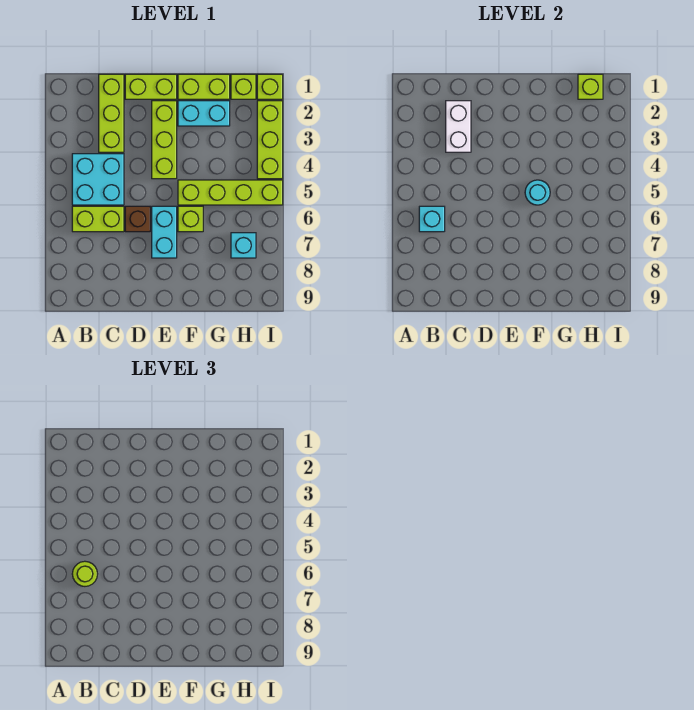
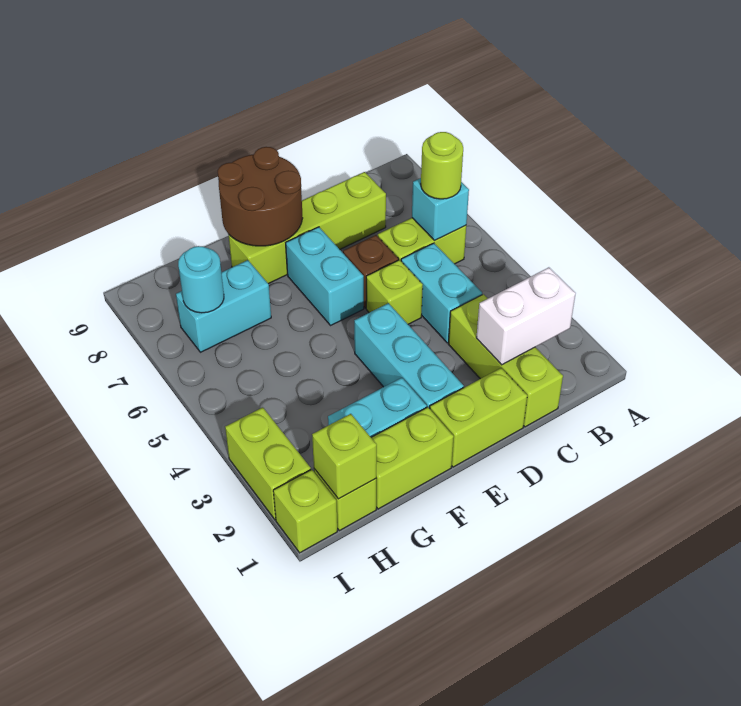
cyan brick B4:C5 level 1 -> cyan brick C4:C5 level 1
white brick C2:C3 level 2 -> white brick B2:C2 level 2
lime brick E2:E4 level 1 -> cyan brick E2:E4 level 1
none -> brown round brick E8:F9 level 2
lime brick F5:I5 level 1 -> lime brick C8:F8 level 1
cyan round brick F5 level 2 -> cyan round brick H7 level 2
lime brick F6 level 1 -> lime brick D5 level 1
cyan brick H7 level 1 -> cyan brick G7:H7 level 1
lime brick I2:I4 level 1 -> lime brick I2:I3 level 1

